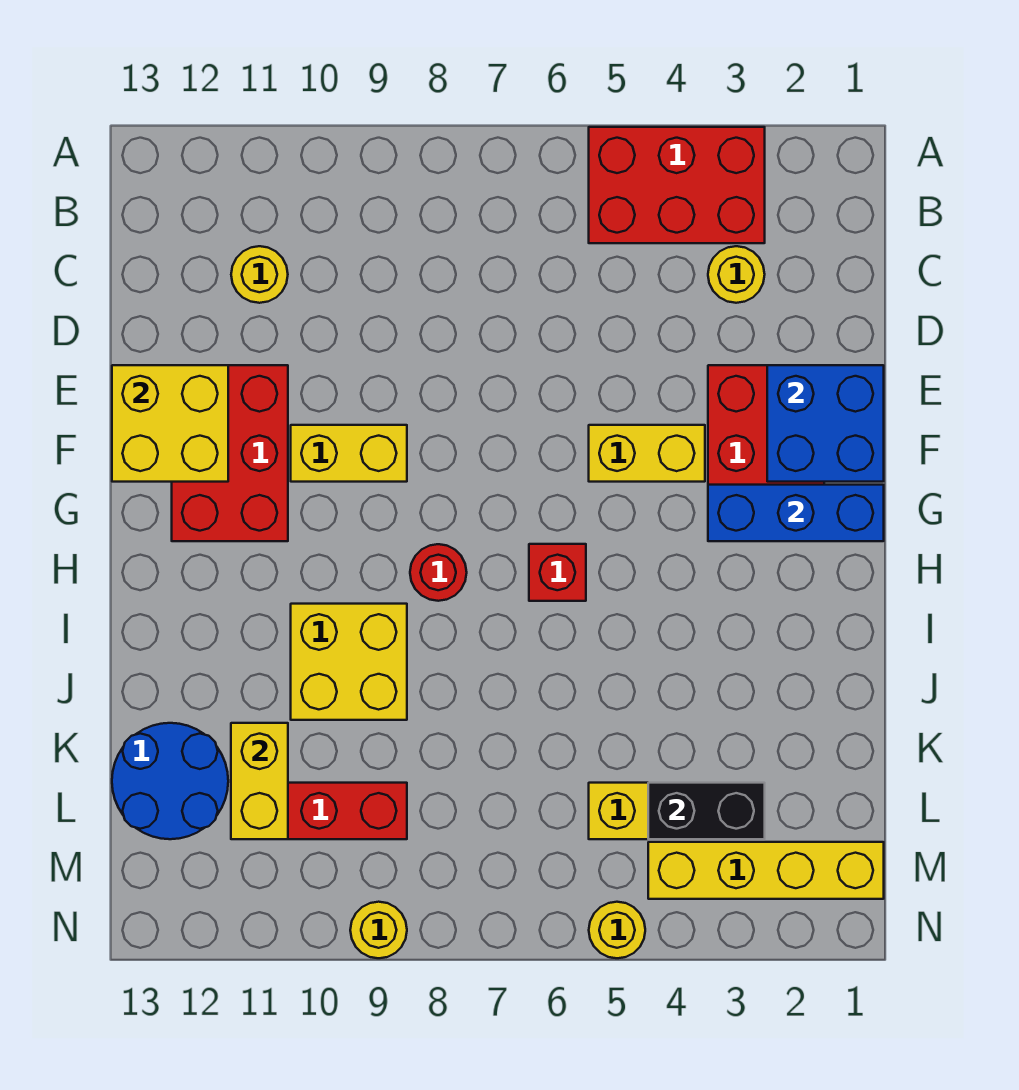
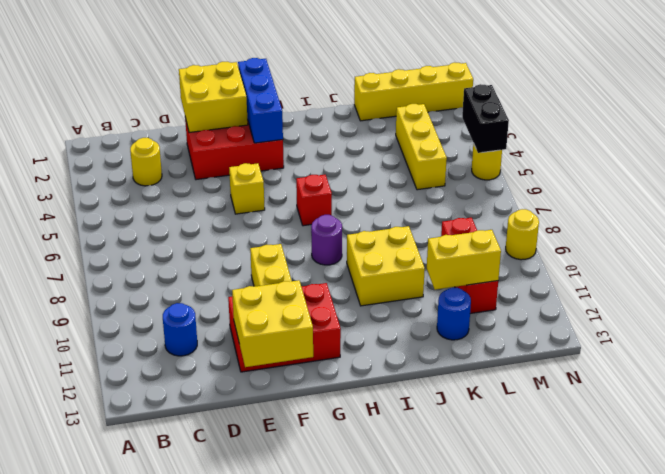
red brick A3:B5 level 1 -> none
yellow round brick C11 level 1 -> blue round brick C11 level 1
blue brick E1:F2 level 2 -> yellow brick E1:F2 level 2
yellow brick F4:F5 level 1 -> yellow brick F5 level 1
red round brick H8 level 1 -> purple round brick H8 level 1
blue round brick K12:L13 level 1 -> blue round brick K12 level 1
black brick L3:L4 level 2 -> black brick N4:N5 level 2
yellow brick M1:M4 level 1 -> yellow brick K1:N1 level 1

